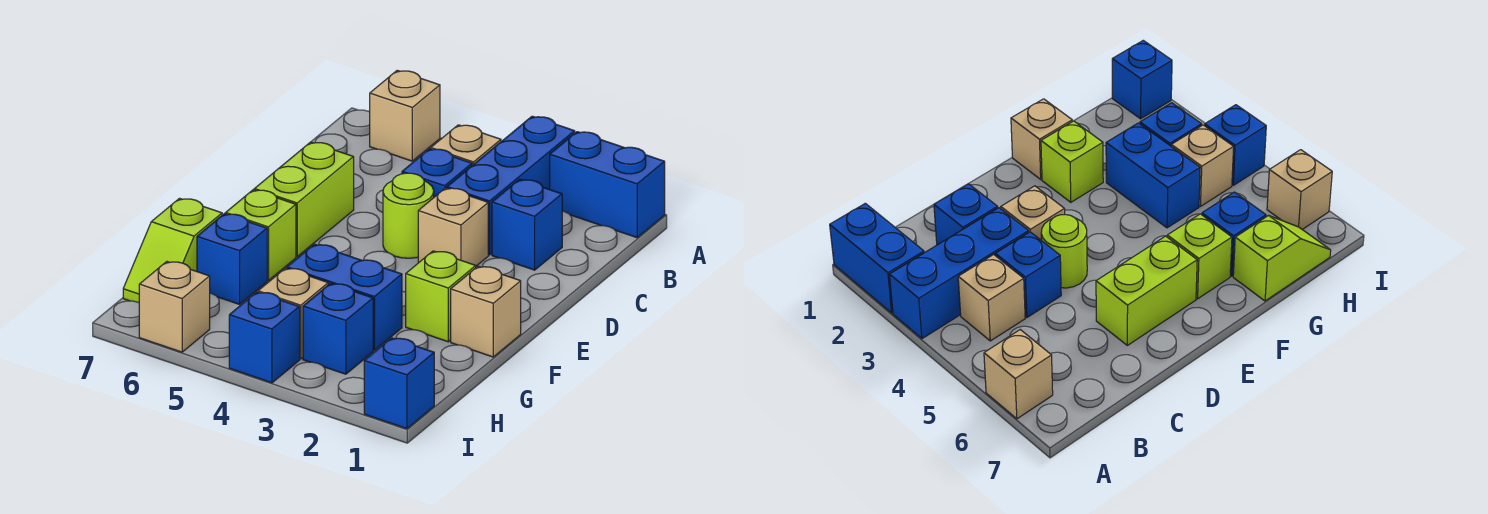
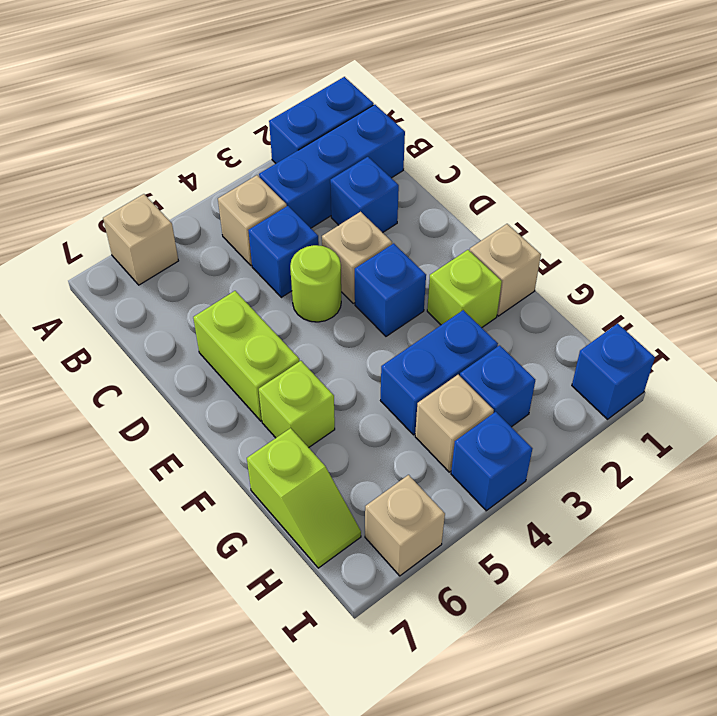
blue brick A3:C3 level 1 -> blue brick B1:B3 level 1
blue brick G6 level 1 -> blue brick E3 level 1

